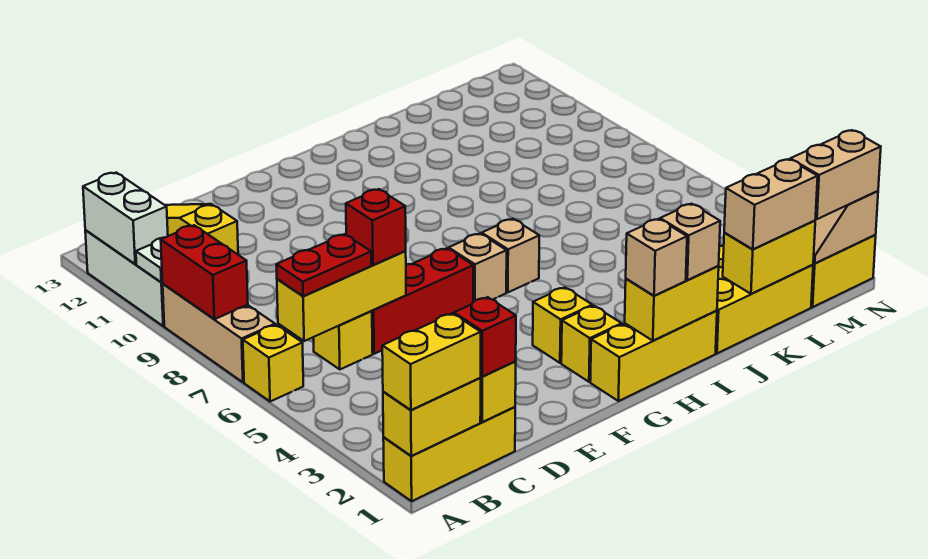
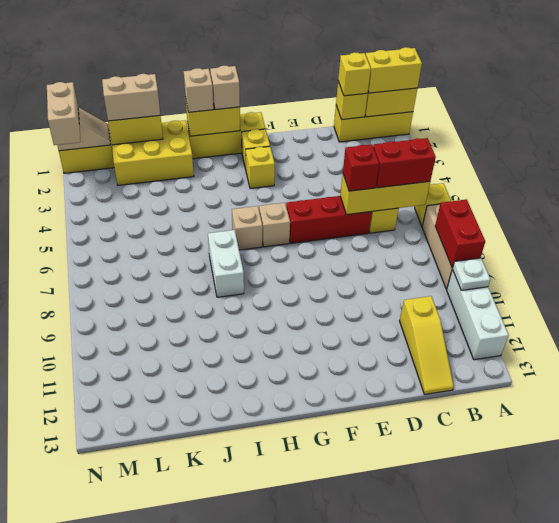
white brick A11:A12 level 2 -> white brick I7:I8 level 1
red plate B6:C6 level 3 -> red brick B6:C6 level 3
red brick C1 level 3 -> yellow brick C1 level 3
tan brick M1:N1 level 3 -> tan brick N1:N2 level 3

